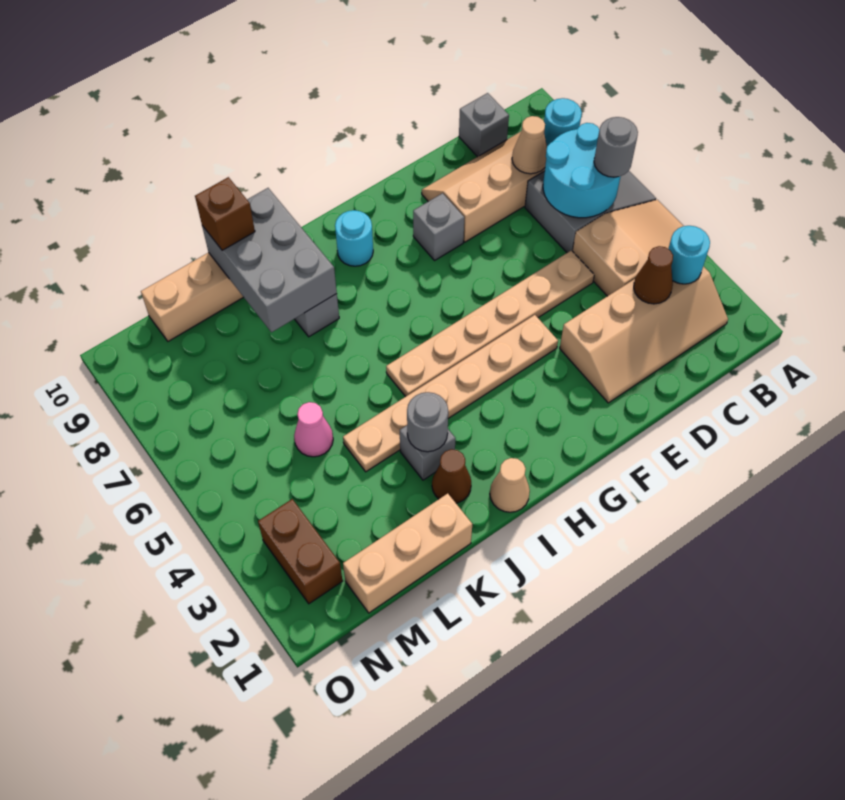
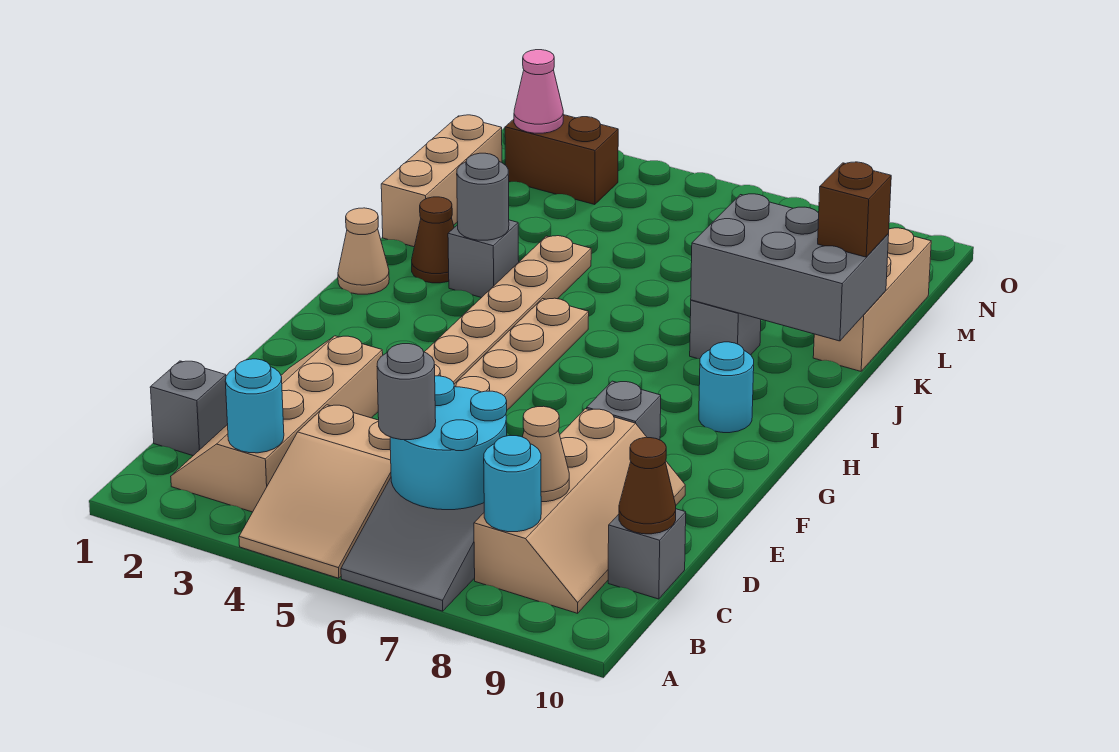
none -> grey brick C1 level 1
brown cone C3 level 2 -> brown cone C10 level 2
pink cone L5 level 1 -> pink cone N2 level 2

